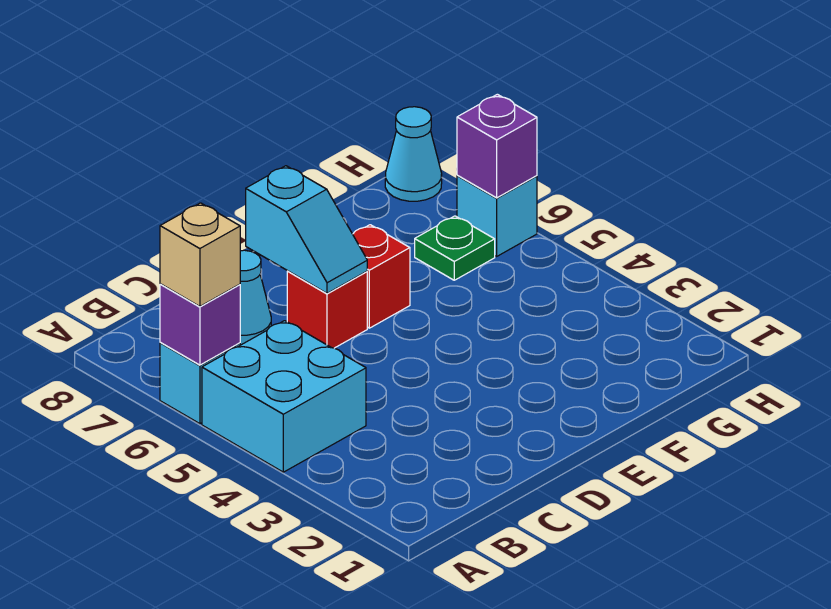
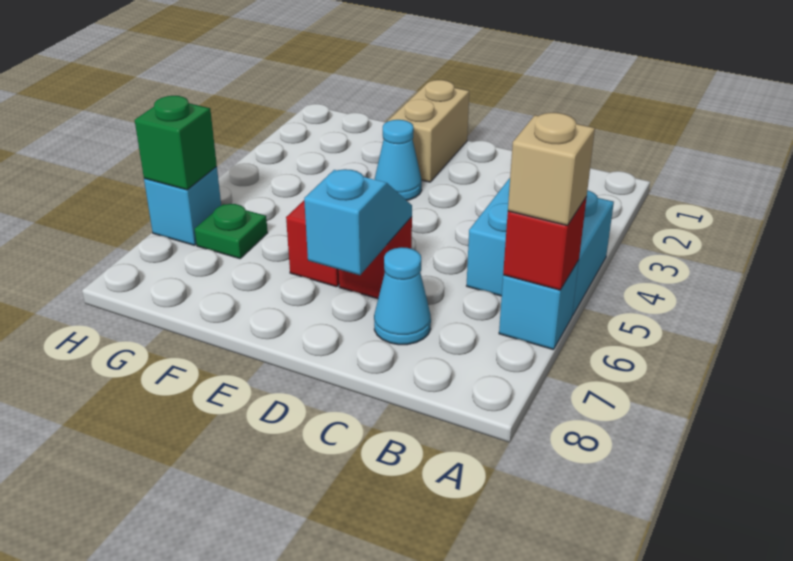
purple brick A6 level 2 -> red brick A6 level 2
none -> tan brick E1:E2 level 1
purple brick H6 level 2 -> green brick H6 level 2
cyan cone H8 level 1 -> cyan cone E3 level 1

